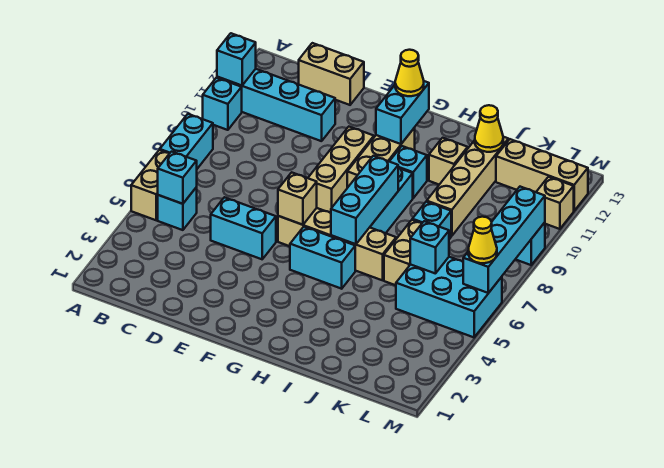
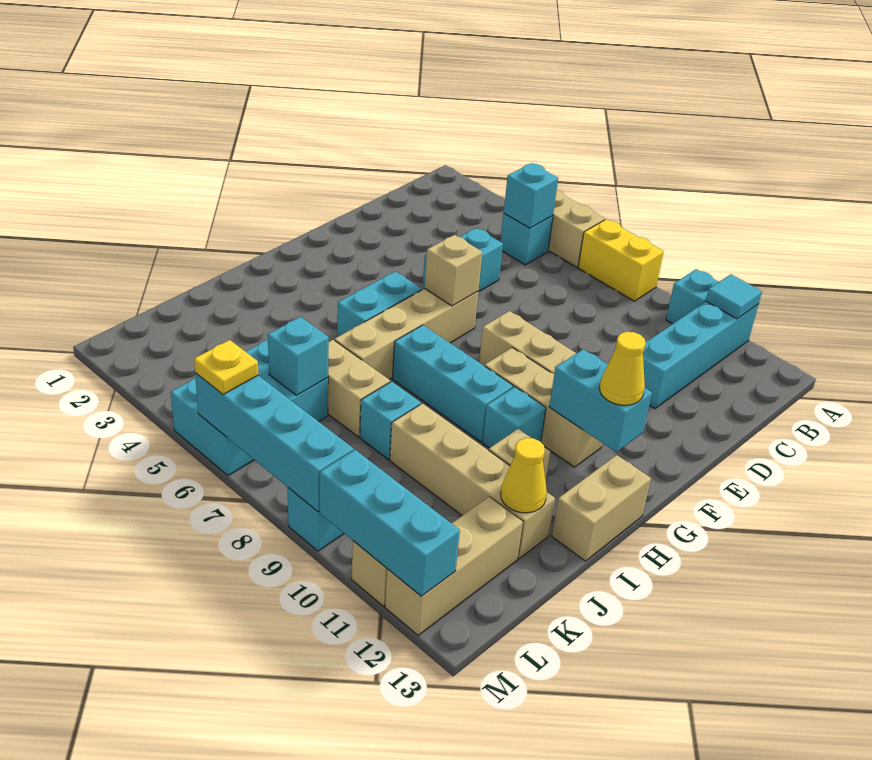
cyan brick A7:A8 level 1 -> yellow brick A7:A8 level 1
cyan brick A11 level 2 -> cyan tile A11 level 2
tan brick C13:D13 level 1 -> tan brick H13:I13 level 1
cyan brick H6:H8 level 2 -> cyan brick M10:M12 level 2
yellow cone M6 level 3 -> yellow plate M6 level 3

